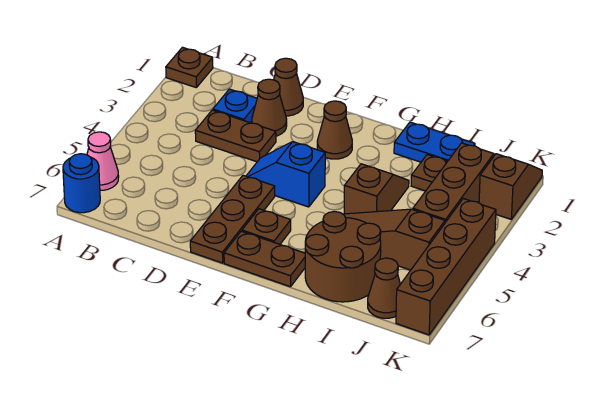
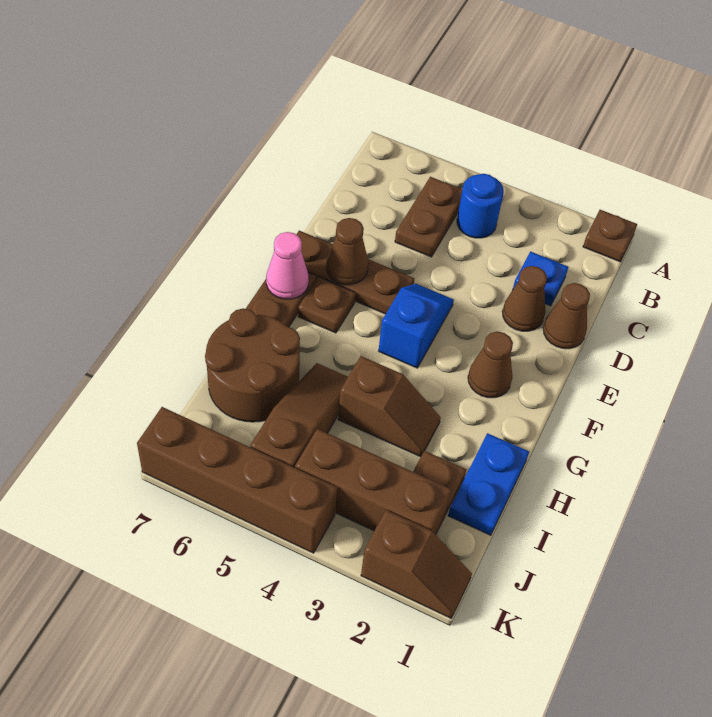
pink cone A6 level 1 -> pink cone F7 level 2
blue round brick A7 level 1 -> blue round brick B4 level 1
brown plate C3:D3 level 1 -> brown plate B5:C5 level 1
brown cone J7 level 1 -> brown cone E6 level 2

